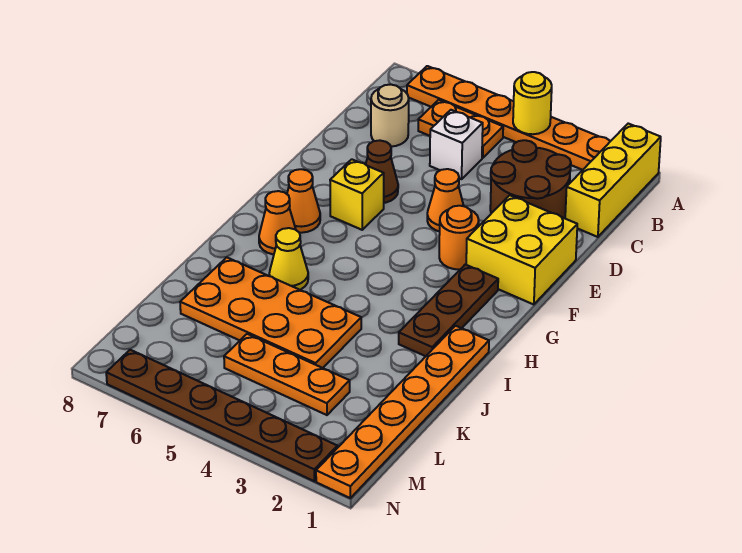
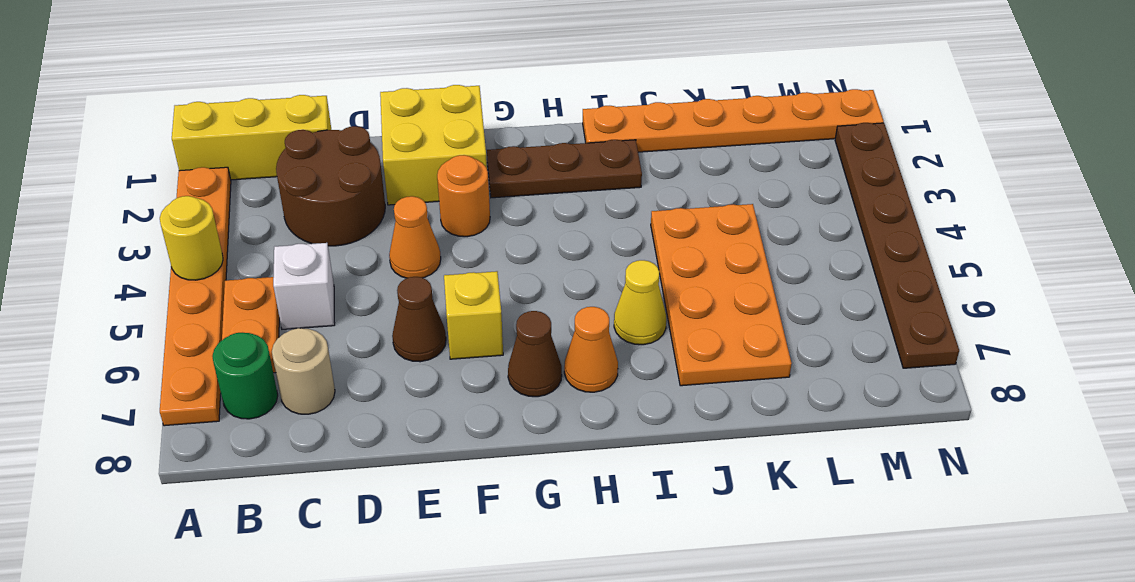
none -> green round brick B7 level 1
orange cone G7 level 1 -> brown cone G7 level 1
orange plate L3:L5 level 1 -> none

